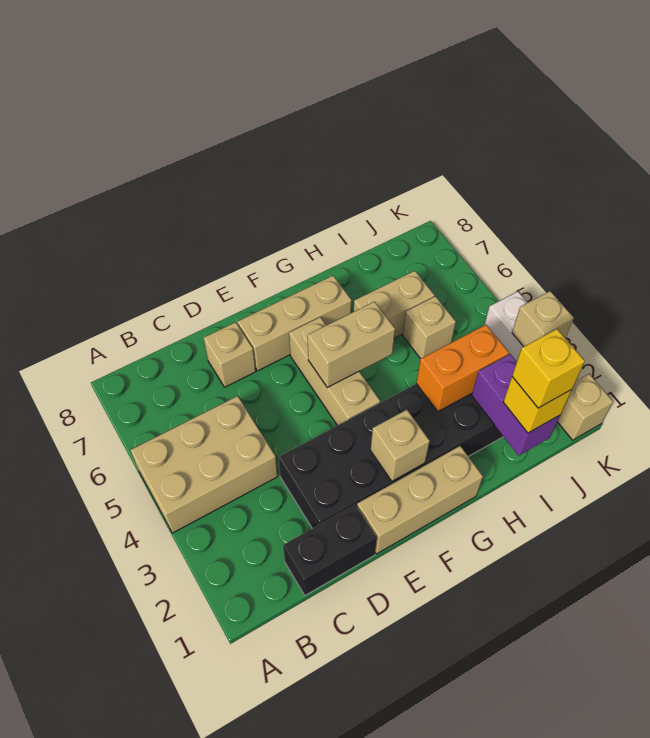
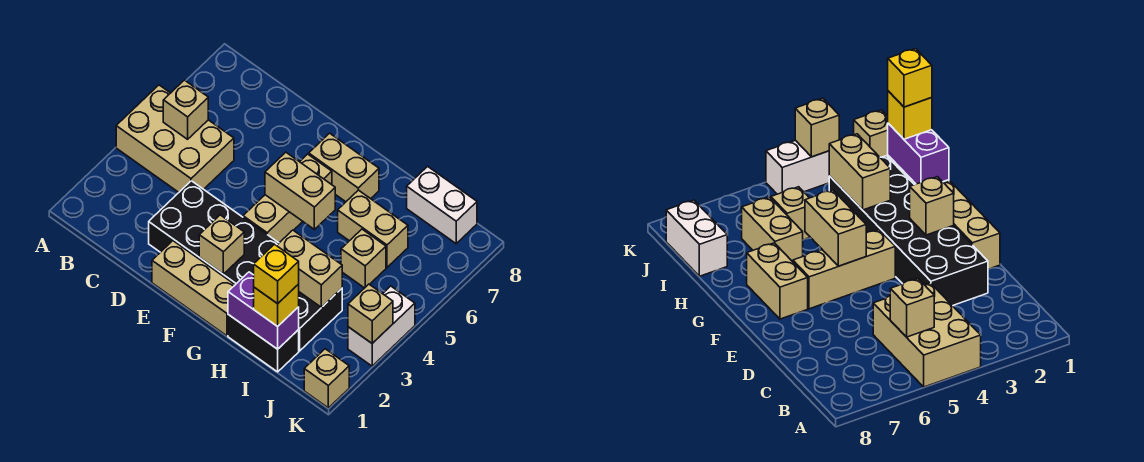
black brick C1:D1 level 1 -> black brick H1:I1 level 1
tan brick D7 level 1 -> tan brick B5 level 2
tan brick E7:G7 level 1 -> tan brick F7:G7 level 1
orange brick H3:I3 level 2 -> tan brick H3:I3 level 2
purple brick I1:I2 level 2 -> purple brick H1:I1 level 2
none -> white brick I8:J8 level 1

